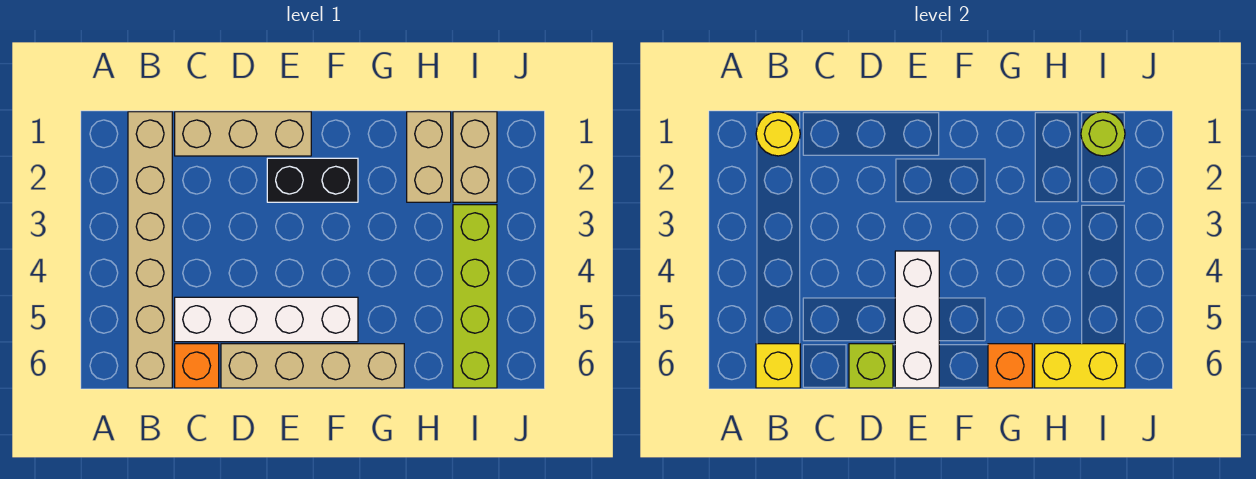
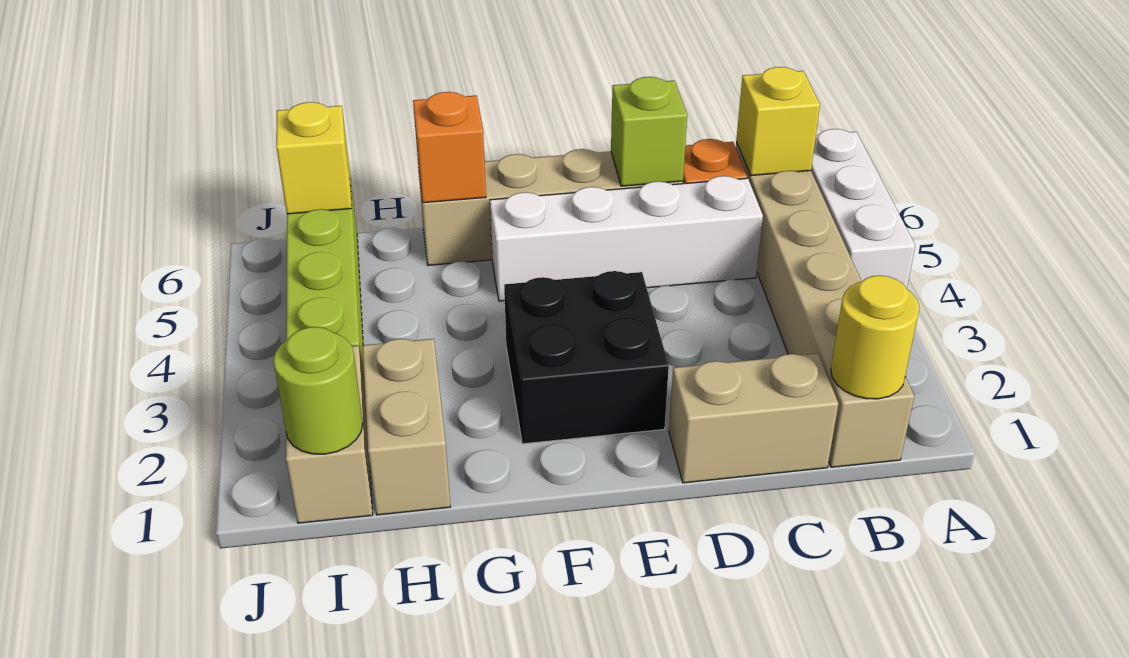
tan brick C1:E1 level 1 -> tan brick C1:D1 level 1
black brick E2:F2 level 1 -> black brick E2:F3 level 1
white brick E4:E6 level 2 -> white brick A4:A6 level 1
yellow brick H6:I6 level 2 -> yellow brick I6 level 2

